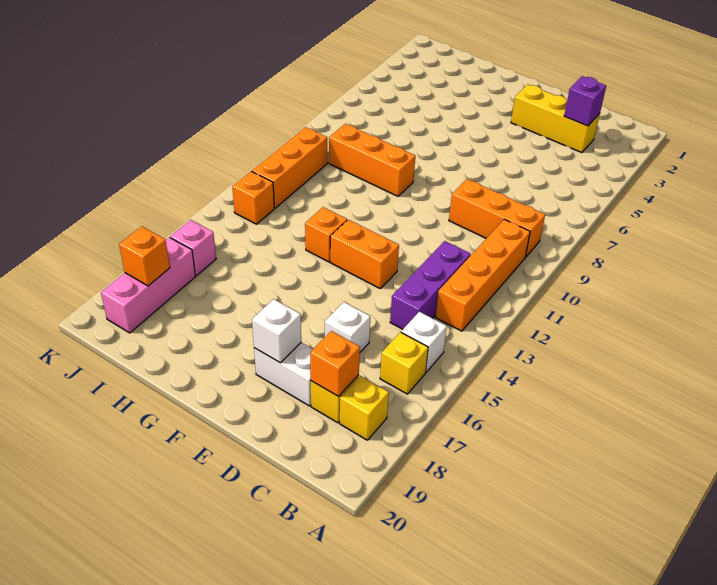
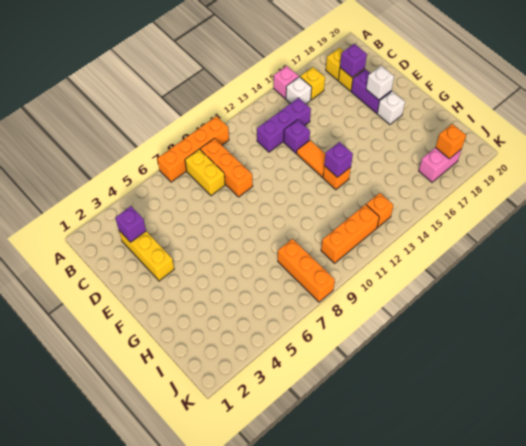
none -> yellow brick B8:C8 level 1
orange brick B10:B13 level 1 -> orange brick A7:A10 level 1
orange brick C18 level 2 -> purple brick C18 level 2
none -> purple brick D13 level 1
white brick D16 level 1 -> white brick F18 level 1
white brick D18:E18 level 1 -> purple brick D18:E18 level 1
orange brick E13:F13 level 1 -> orange tile E13:F13 level 1
orange brick G9:I9 level 1 -> orange brick I8:K8 level 1
none -> purple brick G13 level 2
pink brick J16 level 1 -> pink brick A15 level 1
pink brick J17:J19 level 1 -> pink brick J17:J18 level 1

